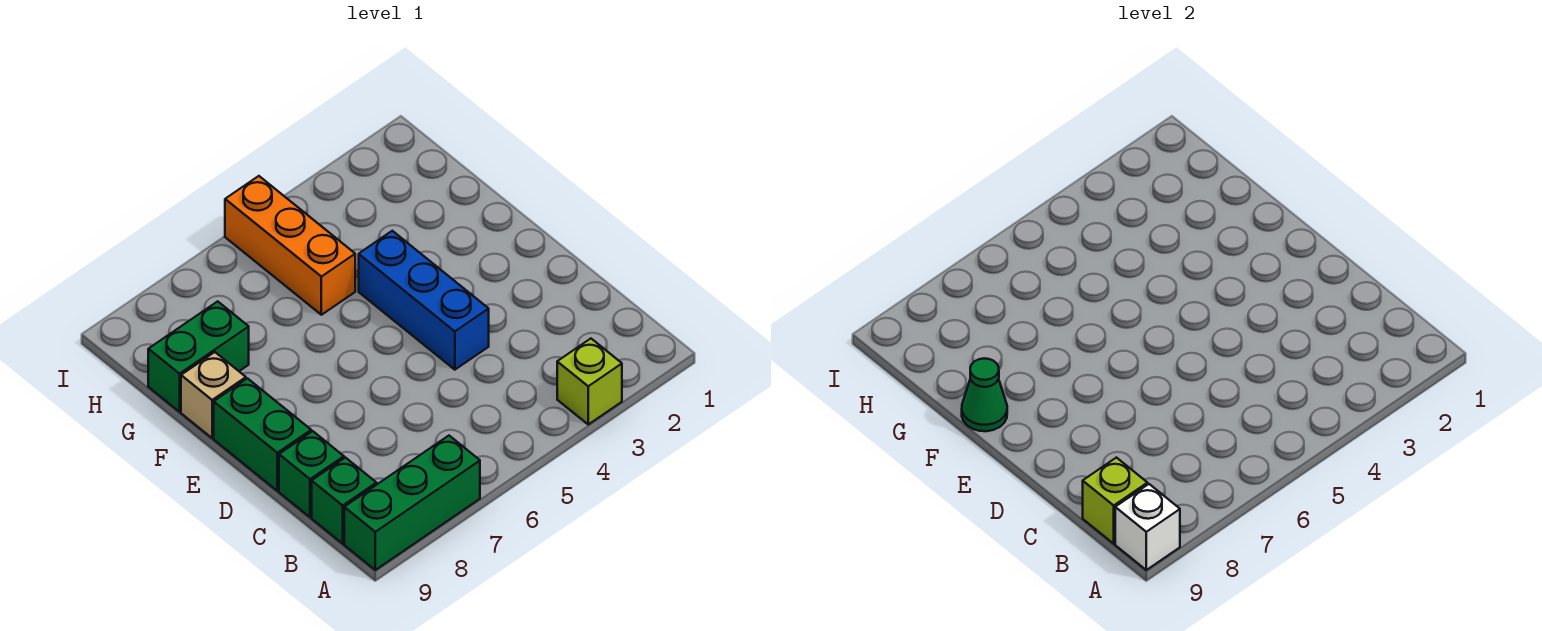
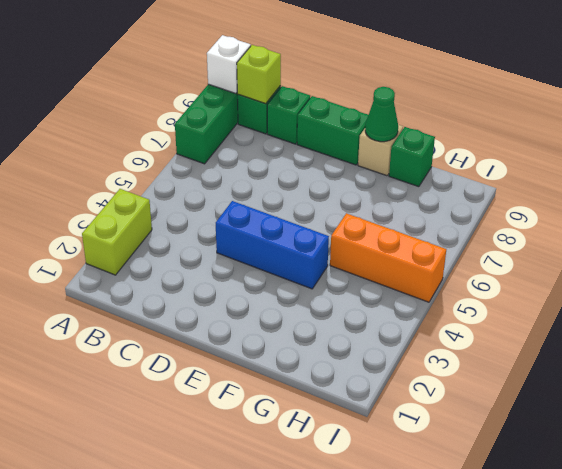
lime brick A3 level 1 -> lime brick A2:A3 level 1
green brick G8:G9 level 1 -> green brick G9 level 1

